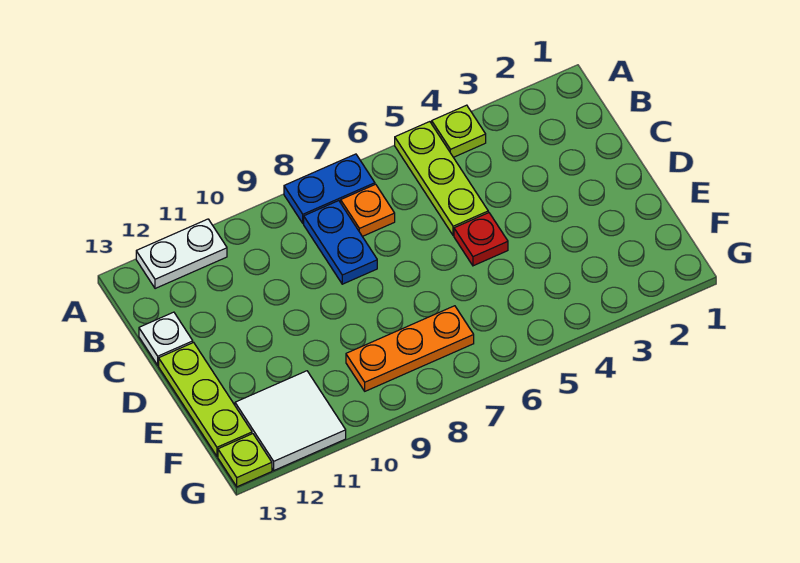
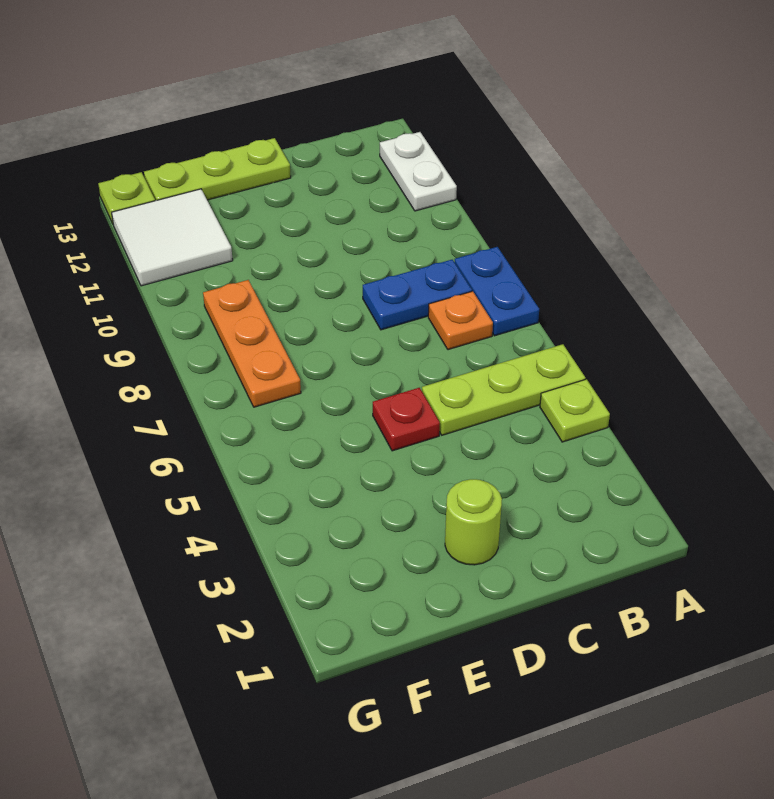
white plate C13 level 1 -> none
none -> lime round brick D2 level 1

